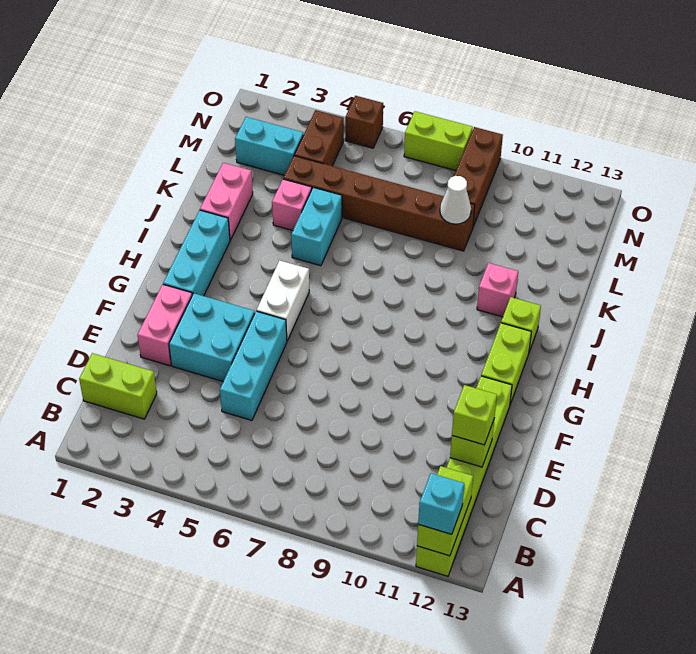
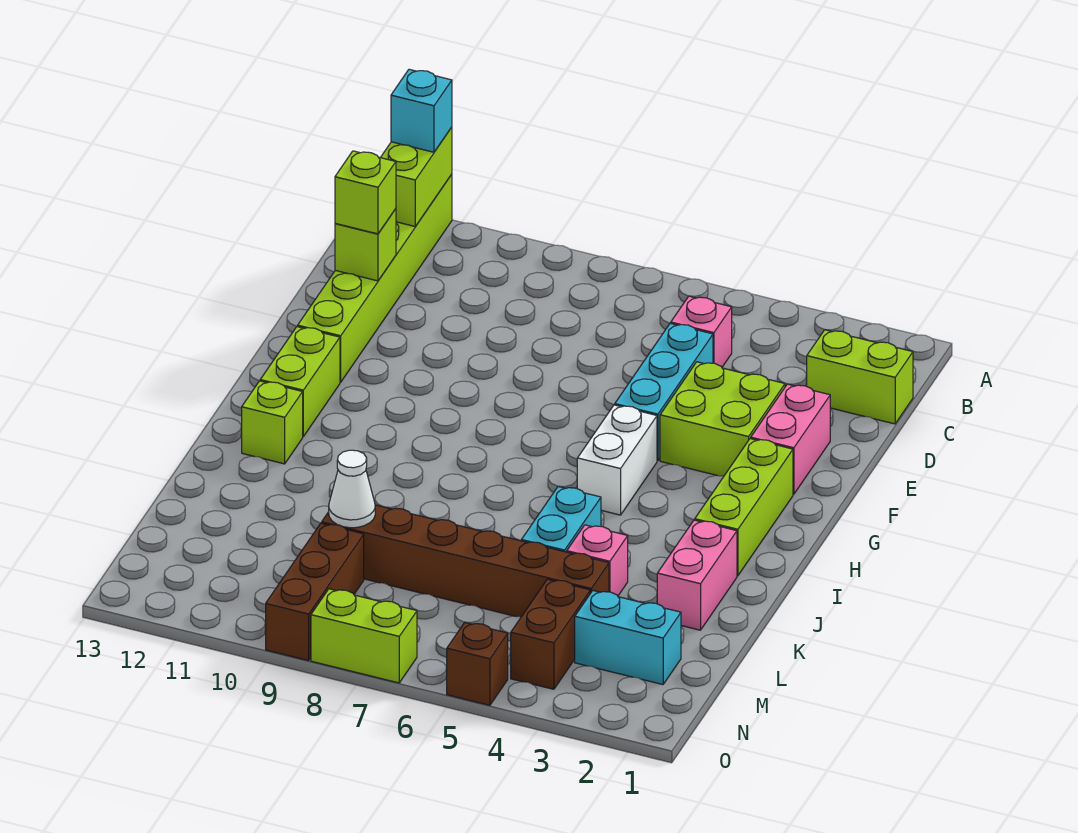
cyan brick E3:F4 level 1 -> lime brick E3:F4 level 1
cyan brick G2:I2 level 1 -> lime brick G2:I2 level 1
pink brick J11 level 1 -> pink brick C5 level 1

